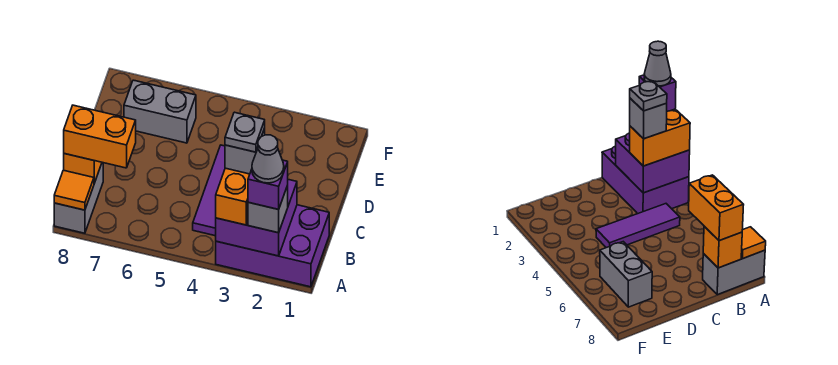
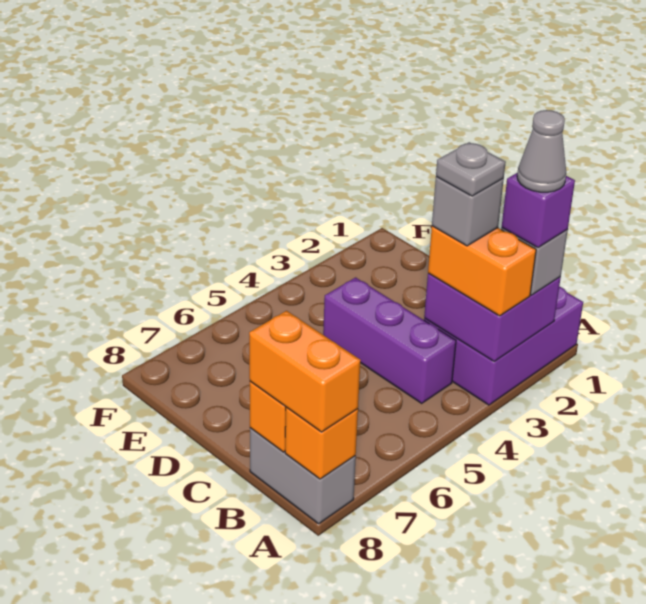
orange tile A8 level 2 -> orange brick A8 level 2
purple tile B4:D4 level 1 -> purple brick B4:D4 level 1
orange brick B7:B8 level 3 -> orange brick A8:B8 level 3
grey brick E6:E7 level 1 -> none

